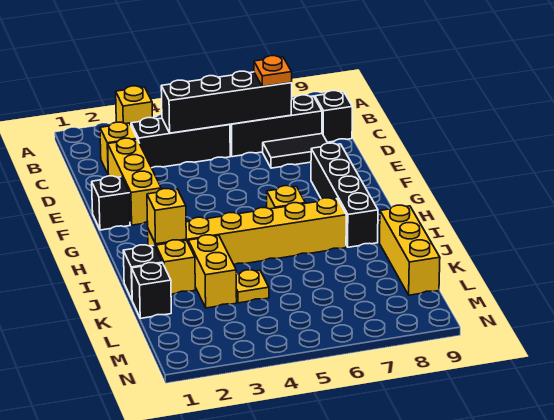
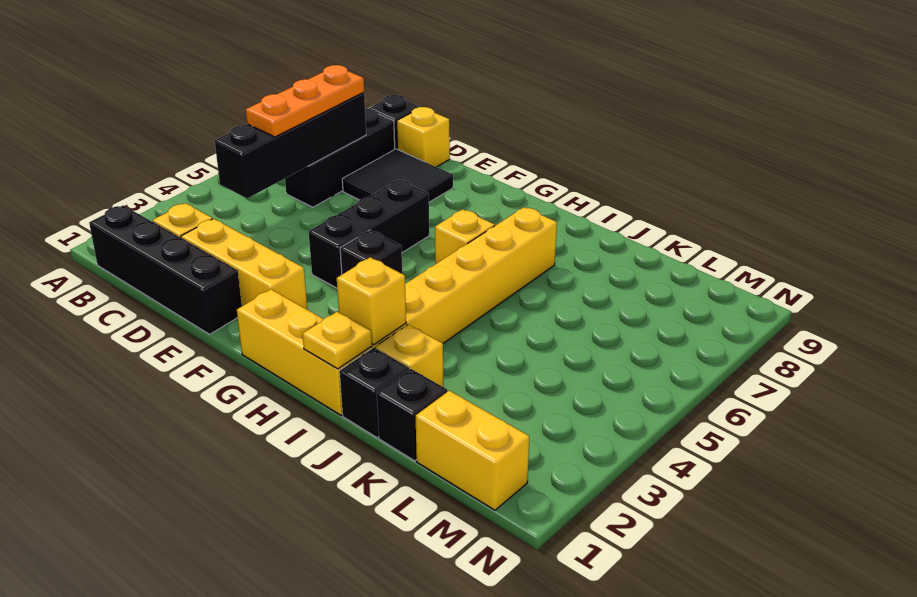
yellow brick A3 level 1 -> yellow brick D9 level 1
black brick C3:C5 level 1 -> black brick F4:F6 level 1
orange plate C7 level 3 -> orange plate C5:C7 level 3
black tile D7:D8 level 1 -> black tile D7:E8 level 1
black brick F1 level 1 -> black brick G4 level 1
black brick F8:I8 level 1 -> black brick B1:E1 level 1
yellow brick J3:K3 level 1 -> yellow brick L1:M1 level 1
yellow brick J9:L9 level 1 -> yellow brick G1:I1 level 1
yellow plate K4 level 1 -> yellow plate I1 level 2

